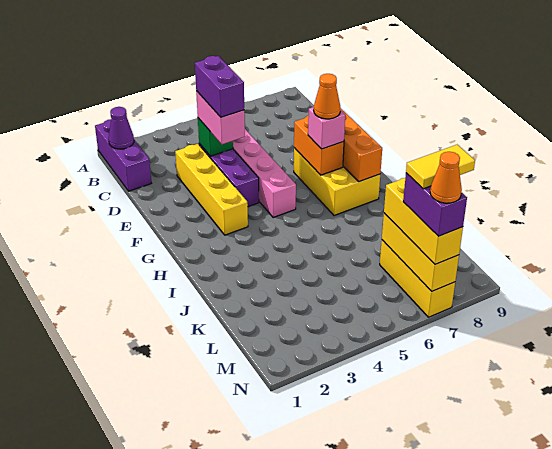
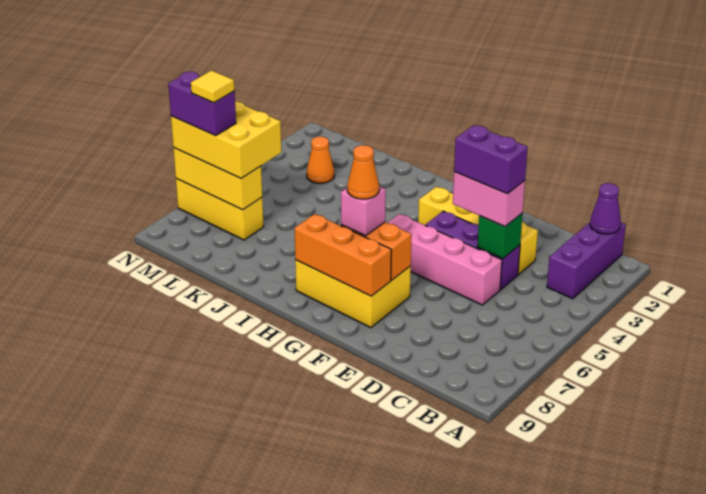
purple brick A1:C1 level 1 -> purple brick B1:B3 level 1
yellow brick L7:N7 level 3 -> yellow brick L6:N7 level 3
yellow tile M7:M8 level 5 -> yellow tile M7 level 5
orange cone N7 level 5 -> orange cone L3 level 1

